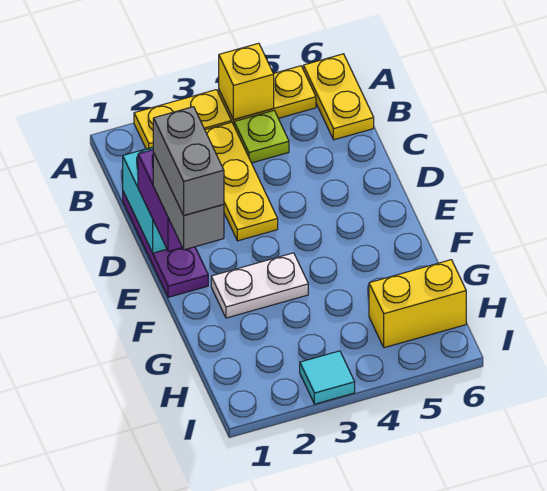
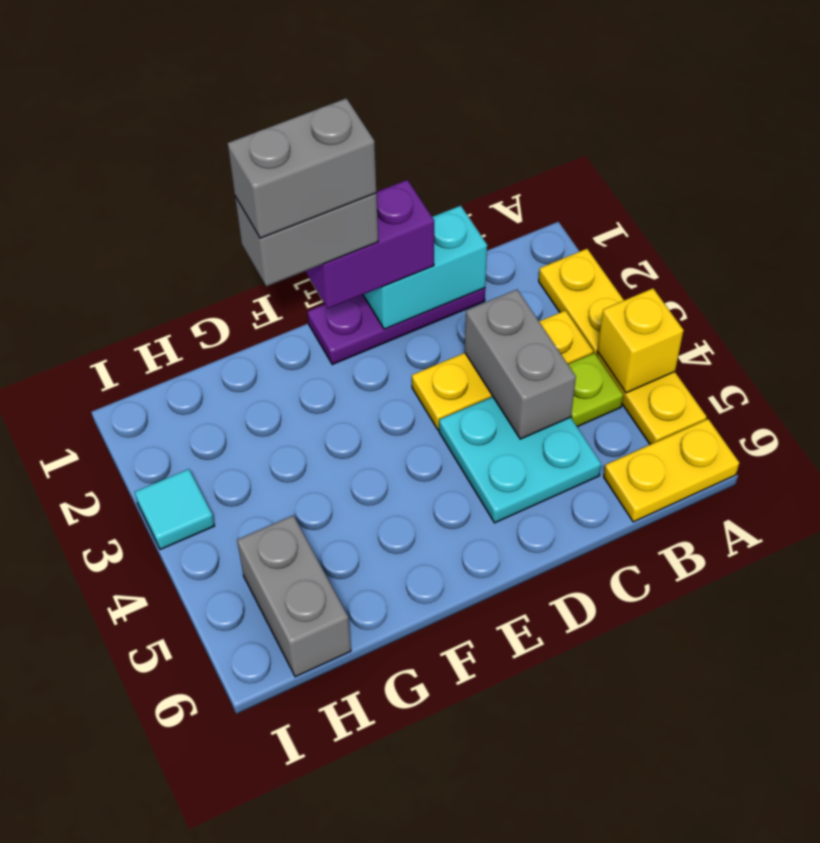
none -> grey brick C3:C4 level 2
none -> cyan plate C4:D5 level 1
white plate F2:F3 level 1 -> none
yellow brick H5:H6 level 1 -> grey brick H5:H6 level 1

